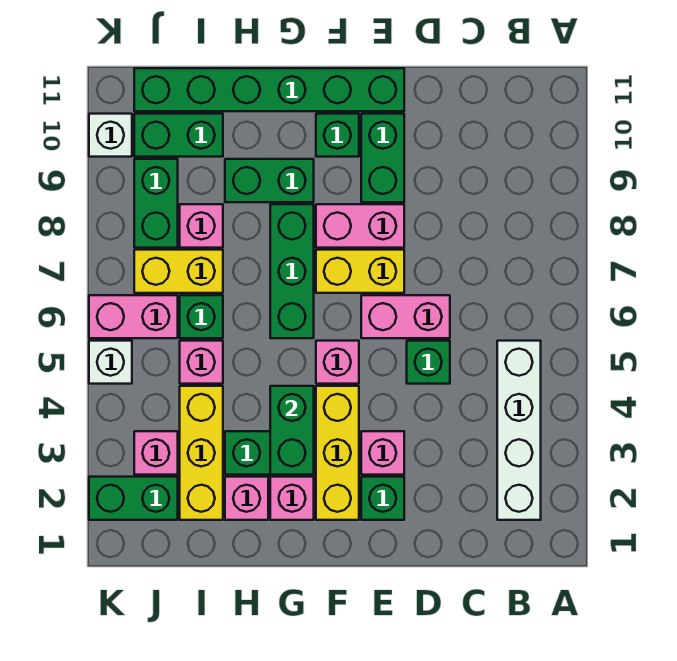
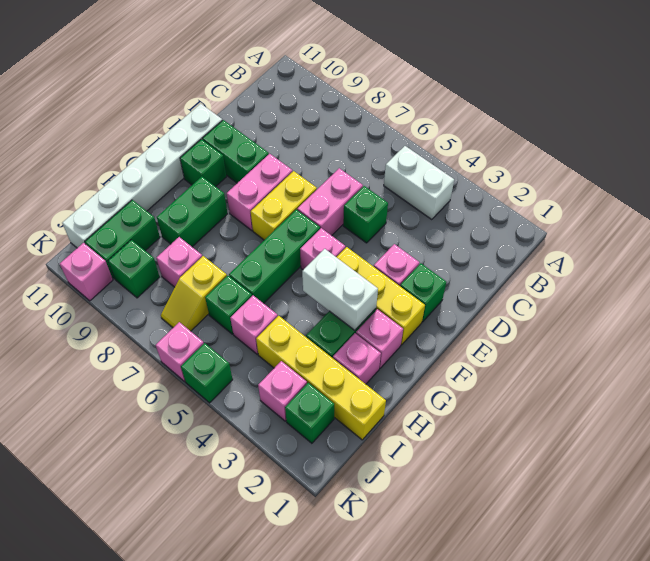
white brick B2:B5 level 1 -> white brick B4:B5 level 1
green brick E11:J11 level 1 -> white brick E11:J11 level 1
green brick G3:G4 level 2 -> white brick G3:G4 level 2
green brick G6:G8 level 1 -> green brick F6:H6 level 1
yellow brick I2:I4 level 1 -> yellow brick I1:I4 level 1
yellow brick I7:J7 level 1 -> yellow slope I7:J7 level 1 top I
green brick J2:K2 level 1 -> green brick J2 level 1
pink brick J6:K6 level 1 -> pink brick K6 level 1
green brick J8:J9 level 1 -> green brick J9 level 1
white brick K5 level 1 -> green brick K5 level 1
white brick K10 level 1 -> pink brick K10 level 1

